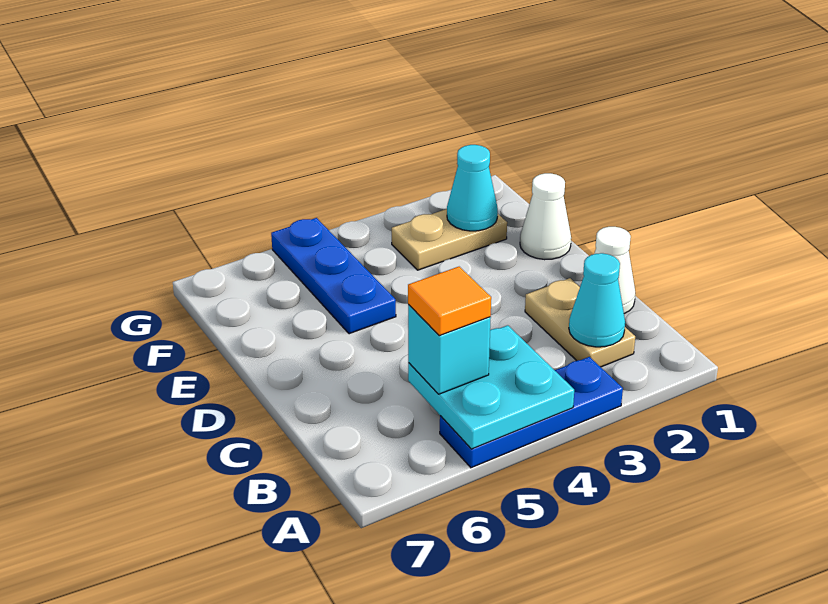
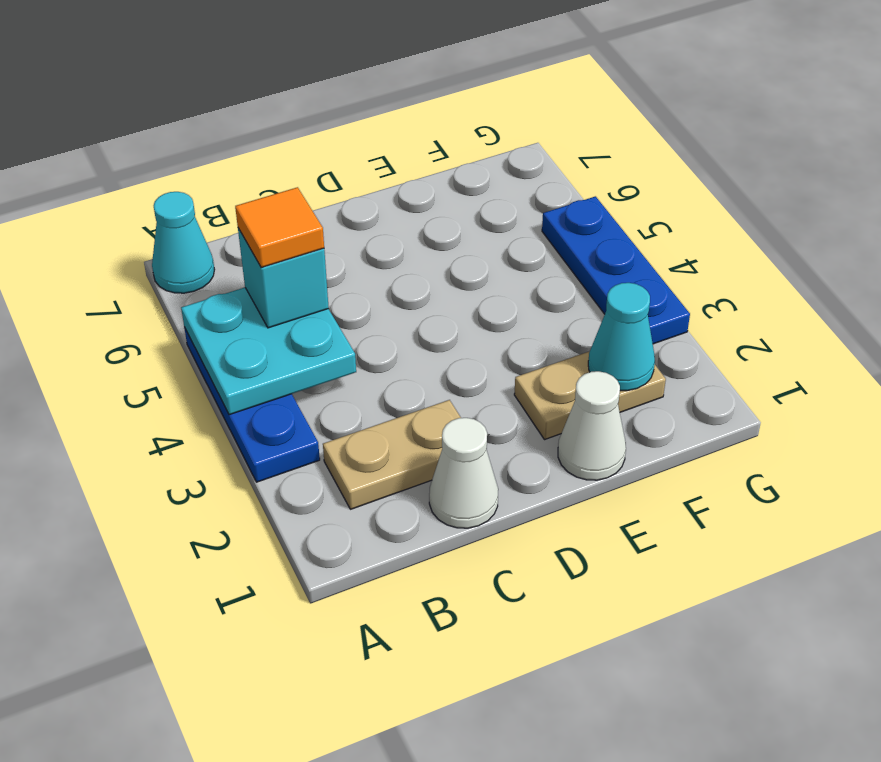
cyan cone B2 level 2 -> cyan cone A7 level 1
blue plate E5:G5 level 1 -> blue plate G3:G5 level 1
tan plate F2:F3 level 1 -> tan plate E2:F2 level 1

